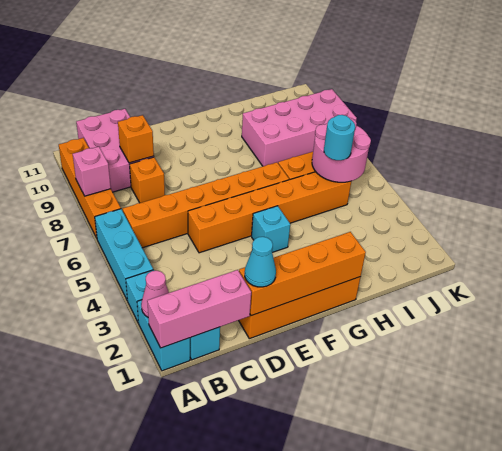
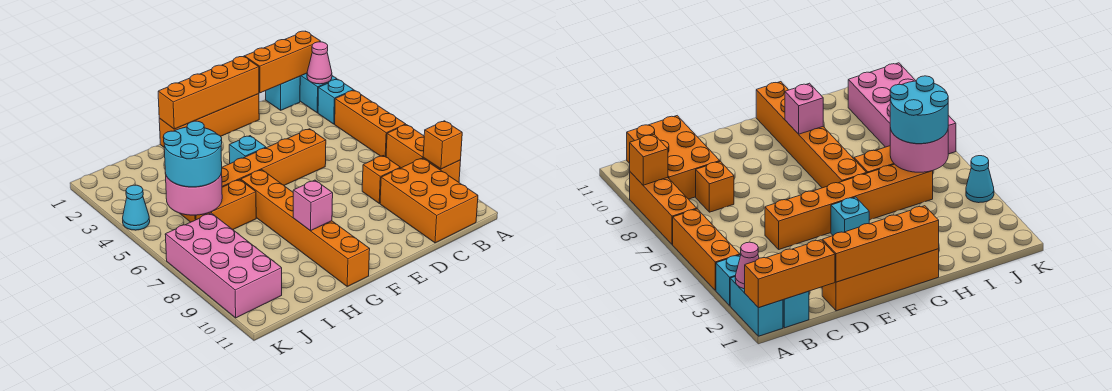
pink brick A1:C1 level 2 -> orange brick A1:C1 level 2
cyan brick A4:A6 level 1 -> orange brick A4:A6 level 1
orange brick A7:A10 level 1 -> orange brick A7:A9 level 1
pink brick A8 level 2 -> pink brick G9 level 2
orange brick B6:G6 level 1 -> orange brick G6:G11 level 1
pink brick B9:C11 level 1 -> orange brick B9:C11 level 1
orange brick C9 level 2 -> orange brick A9 level 2
cyan cone D1 level 3 -> cyan cone K4 level 1
pink brick H8:K9 level 1 -> pink brick J7:K10 level 1
cyan round brick I5 level 3 -> cyan round brick I5:J6 level 3

